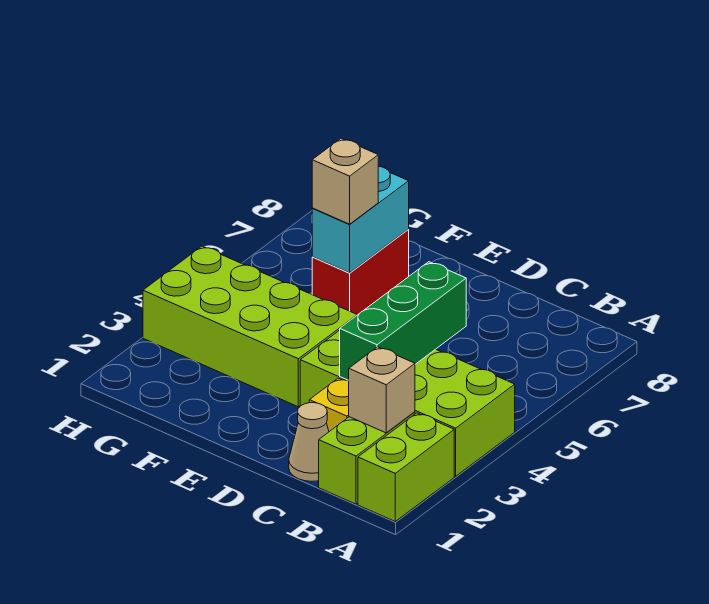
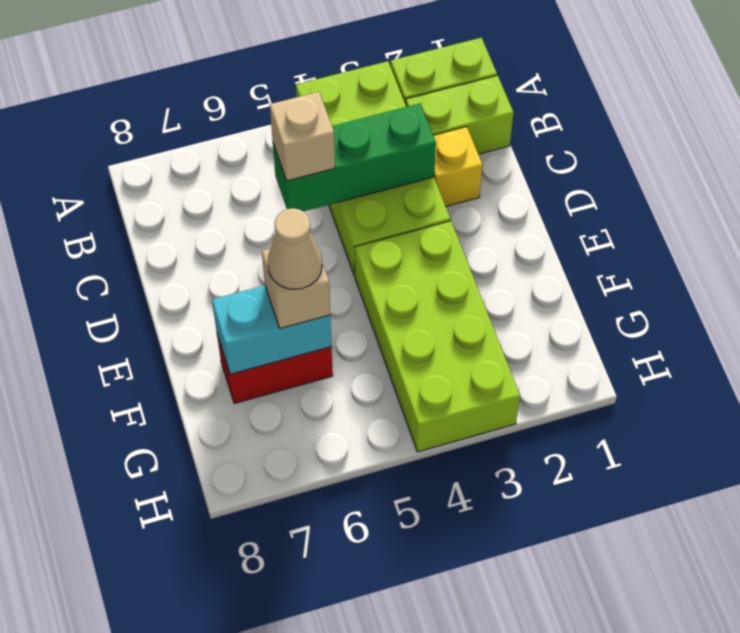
tan brick B2 level 2 -> tan brick C5 level 3
tan cone C1 level 1 -> tan cone F6 level 4

